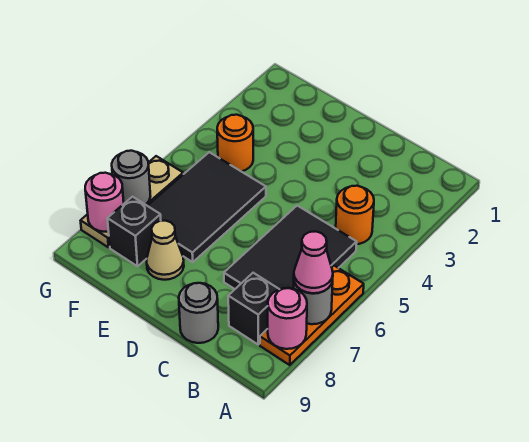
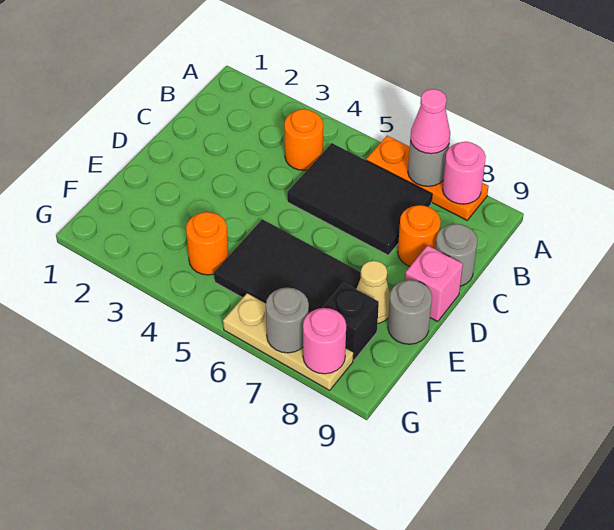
black brick B8 level 1 -> none
none -> orange round brick C8 level 1
none -> pink brick D9 level 1
none -> grey round brick E9 level 1

